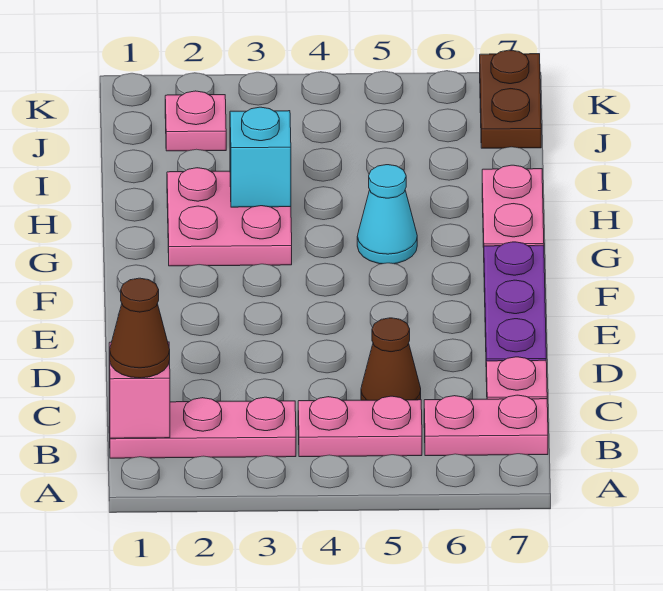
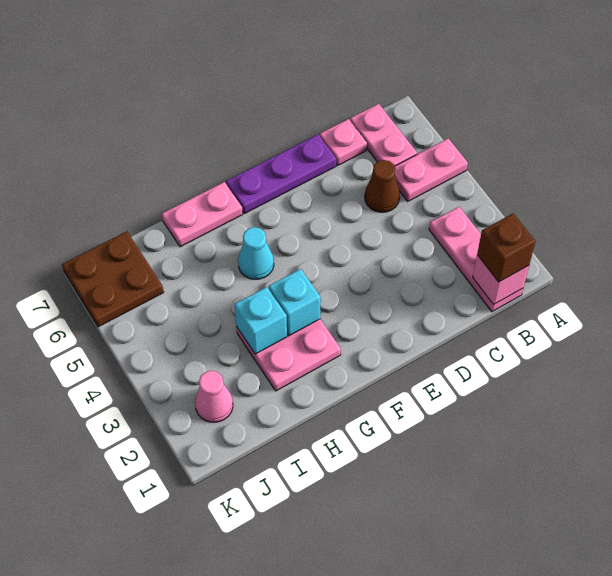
brown cone B1 level 3 -> brown brick B1 level 3
pink plate B4:B5 level 1 -> pink plate A5:B5 level 1
none -> cyan brick G3 level 2
pink plate J2 level 1 -> pink cone J2 level 1
brown plate J7:K7 level 1 -> brown plate J6:K7 level 1

